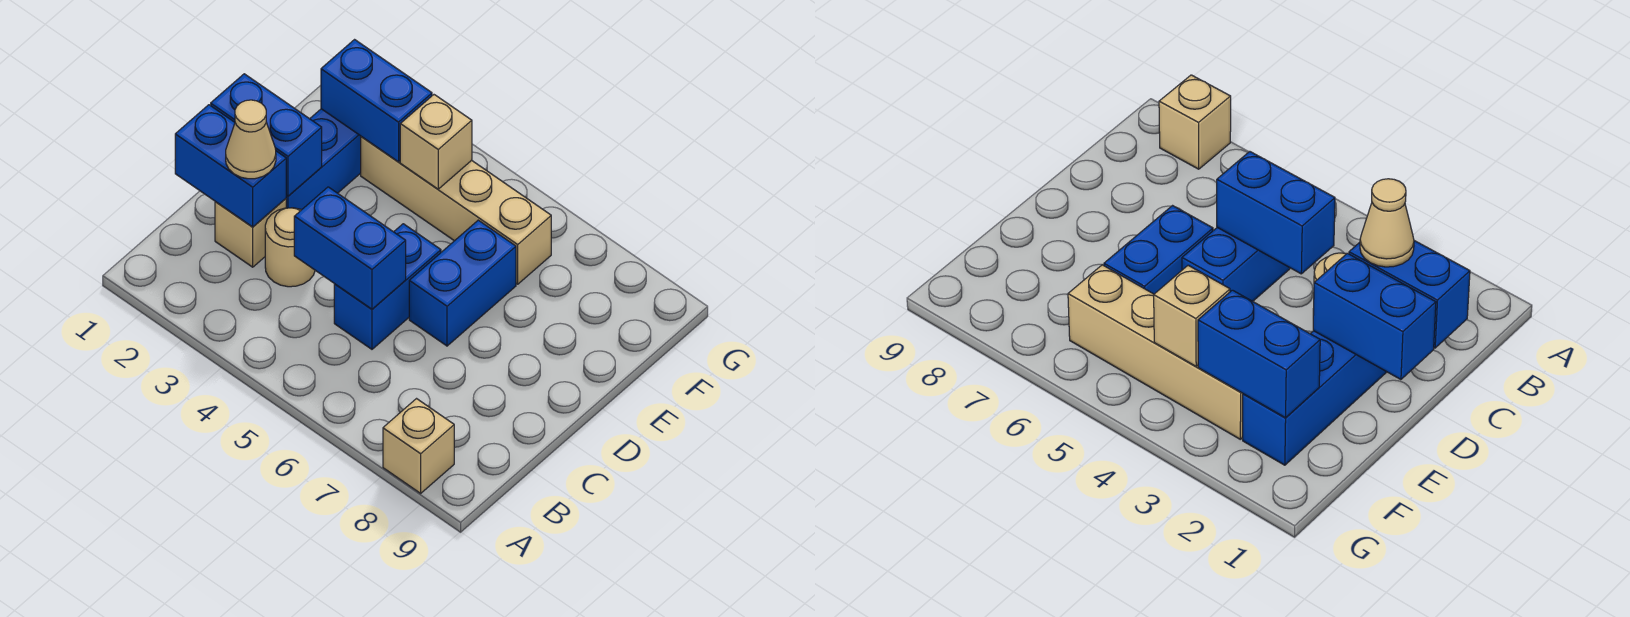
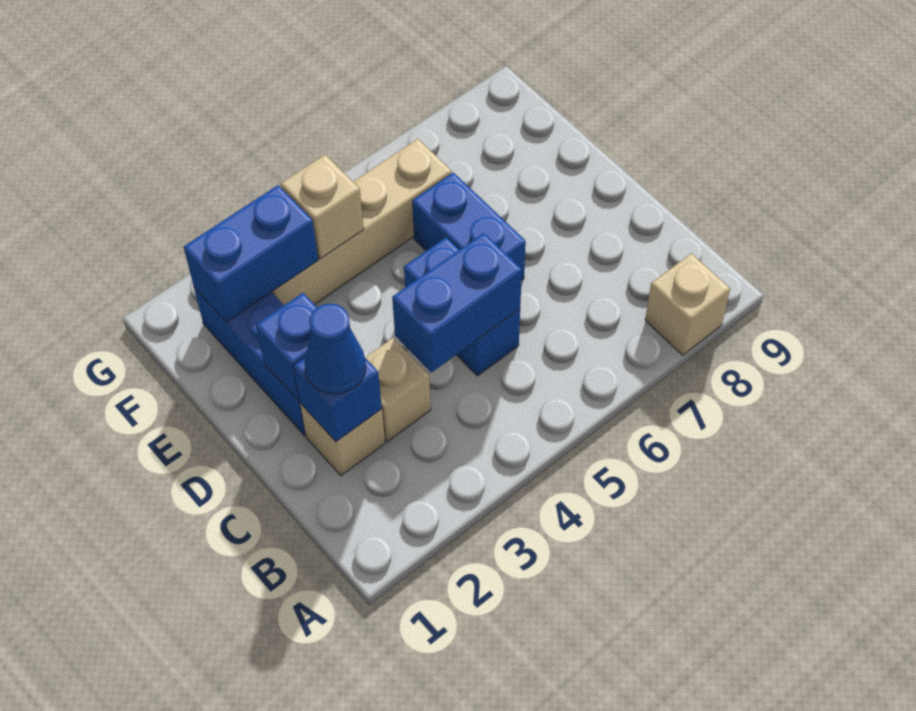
blue brick C1:C2 level 2 -> blue brick C2 level 2
tan cone C2 level 3 -> blue cone C2 level 3
tan round brick C3 level 1 -> tan brick C3 level 1
blue brick D1:D2 level 2 -> blue brick D2 level 2

